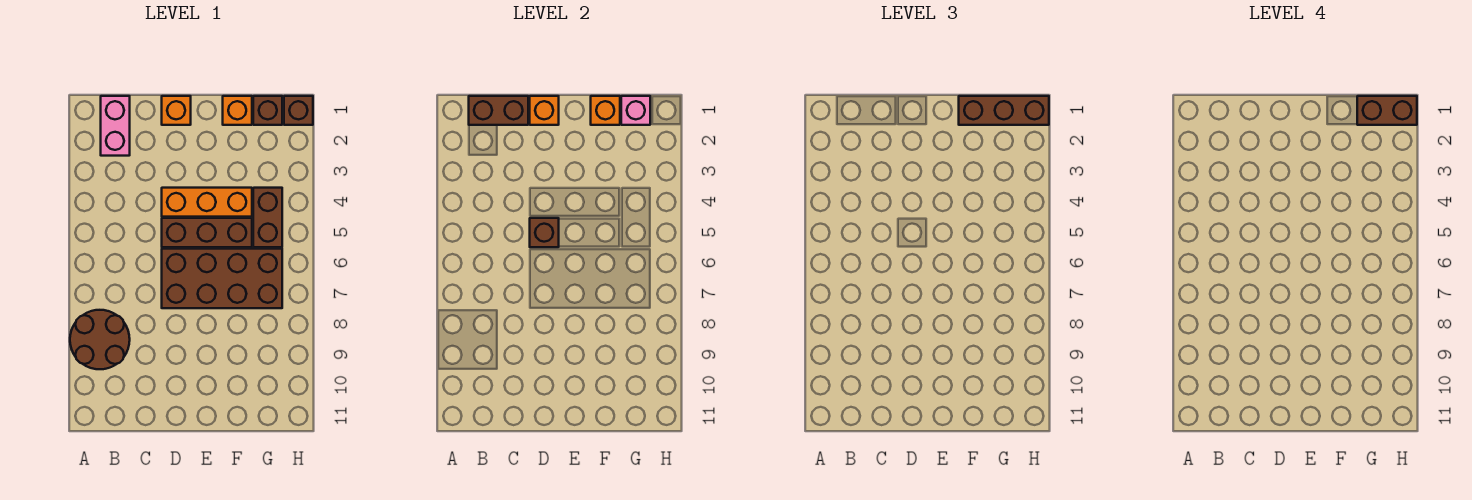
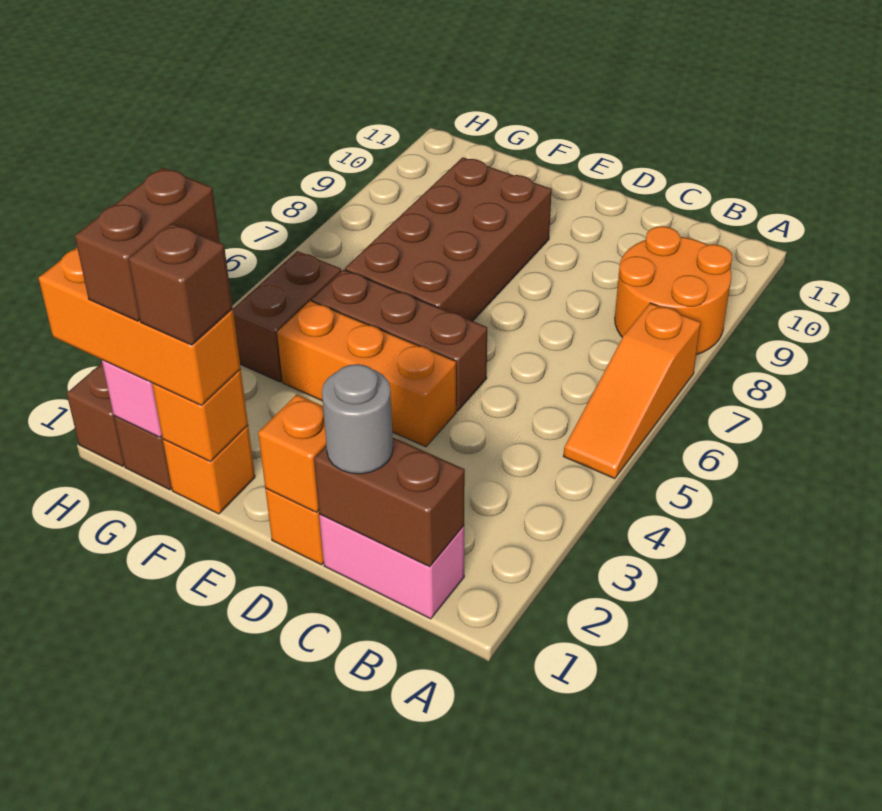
none -> orange slope A5:A7 level 1 top 7
brown round brick A8:B9 level 1 -> orange round brick A8:B9 level 1
pink brick B1:B2 level 1 -> pink brick B1:C1 level 1
none -> grey round brick C1 level 3
brown brick D5 level 2 -> brown brick F1 level 4
brown brick D6:G7 level 1 -> brown brick E6:F9 level 1
brown brick F1:H1 level 3 -> orange brick F1:H1 level 3
brown brick G1:H1 level 4 -> brown brick G1:G2 level 4

